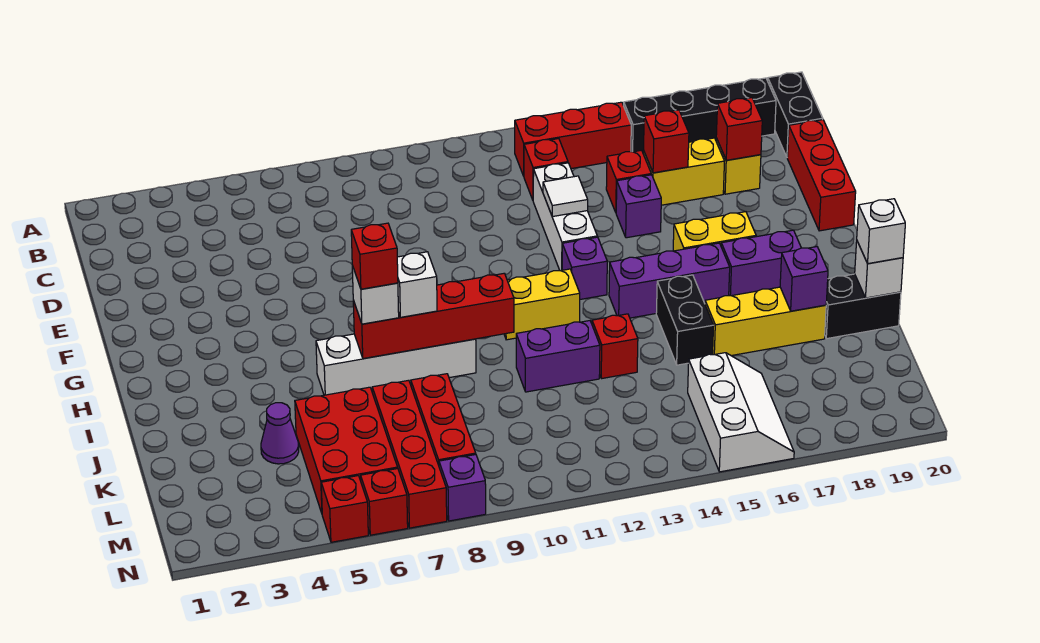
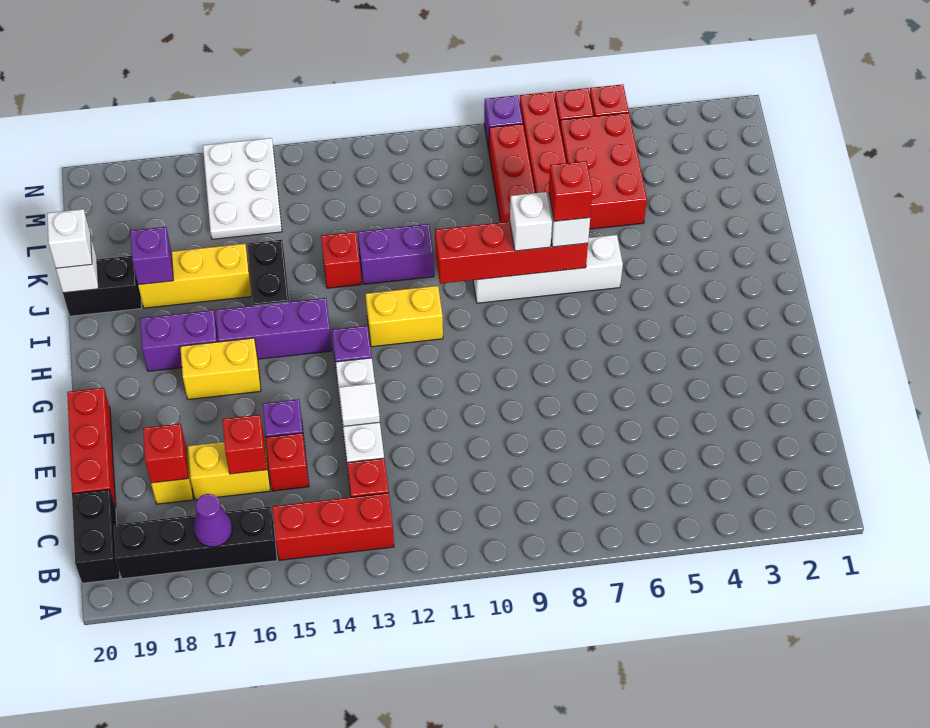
purple cone K4 level 1 -> purple cone B17 level 2
white slope L15:N16 level 1 top 15 -> white plate L15:N16 level 1

